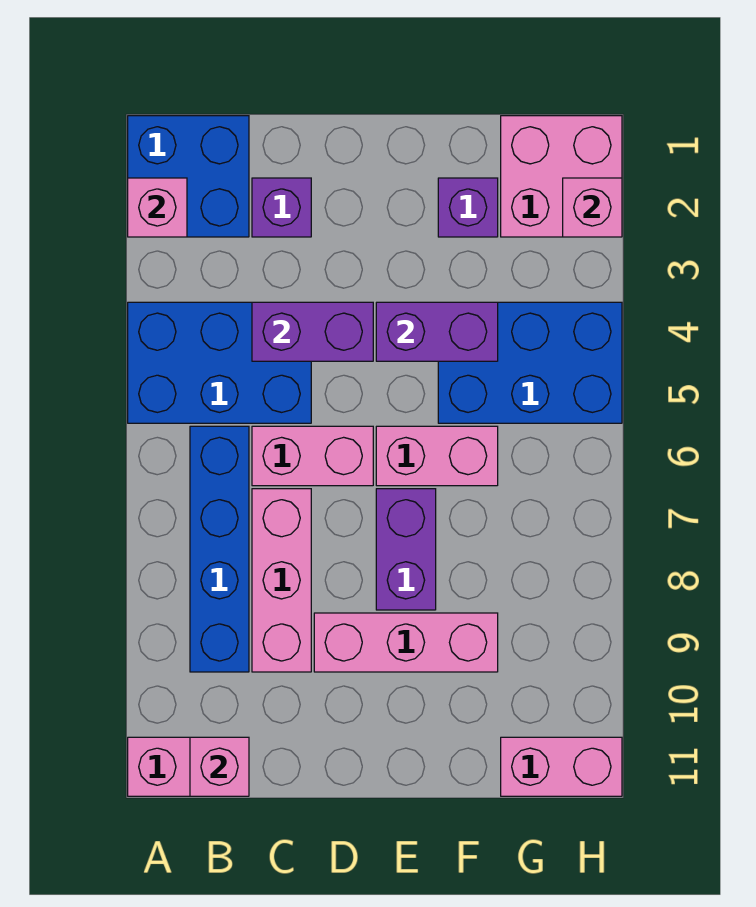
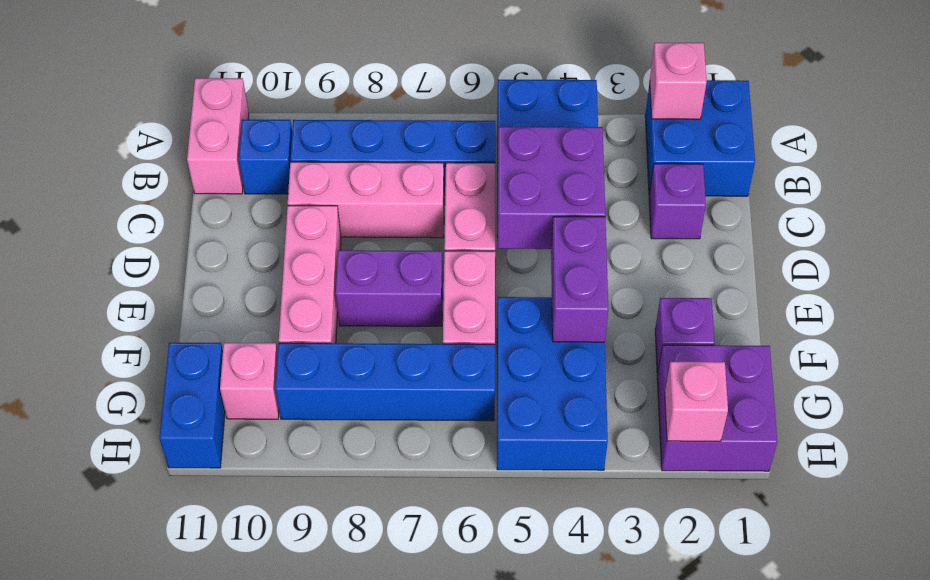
none -> blue brick B10 level 1
pink brick B11 level 2 -> pink brick G10 level 1
purple brick C4:D4 level 2 -> purple brick C4:D5 level 2
pink brick G1:H2 level 1 -> purple brick G1:H2 level 1
none -> blue brick G6:G9 level 1
pink brick G11:H11 level 1 -> blue brick G11:H11 level 1

